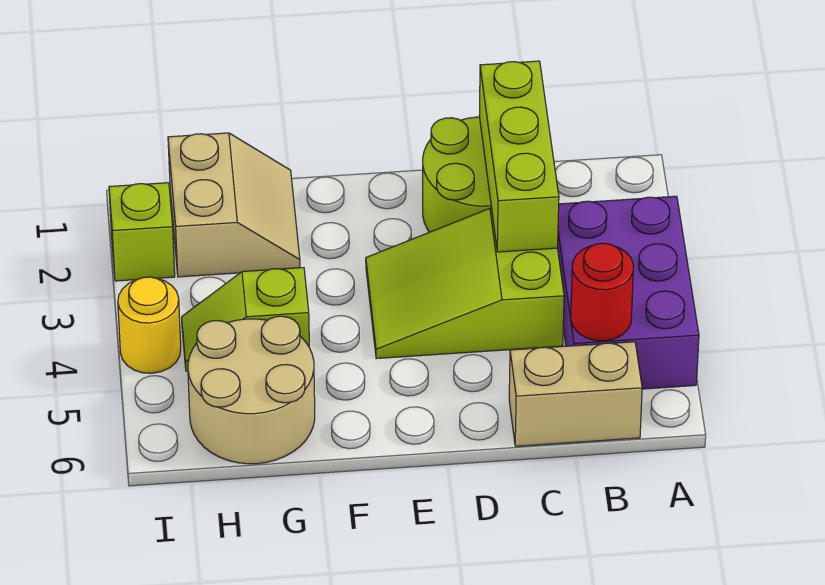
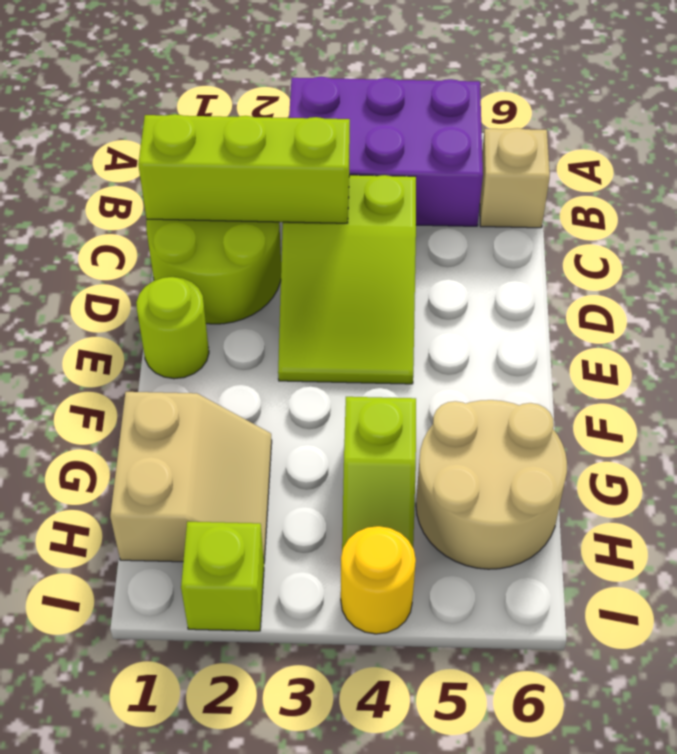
red round brick B5 level 2 -> none
tan brick B6:C6 level 1 -> tan brick B6 level 1
none -> lime round brick E1 level 1
tan slope G1:H2 level 1 top H -> tan slope G1:H2 level 1 top 1

